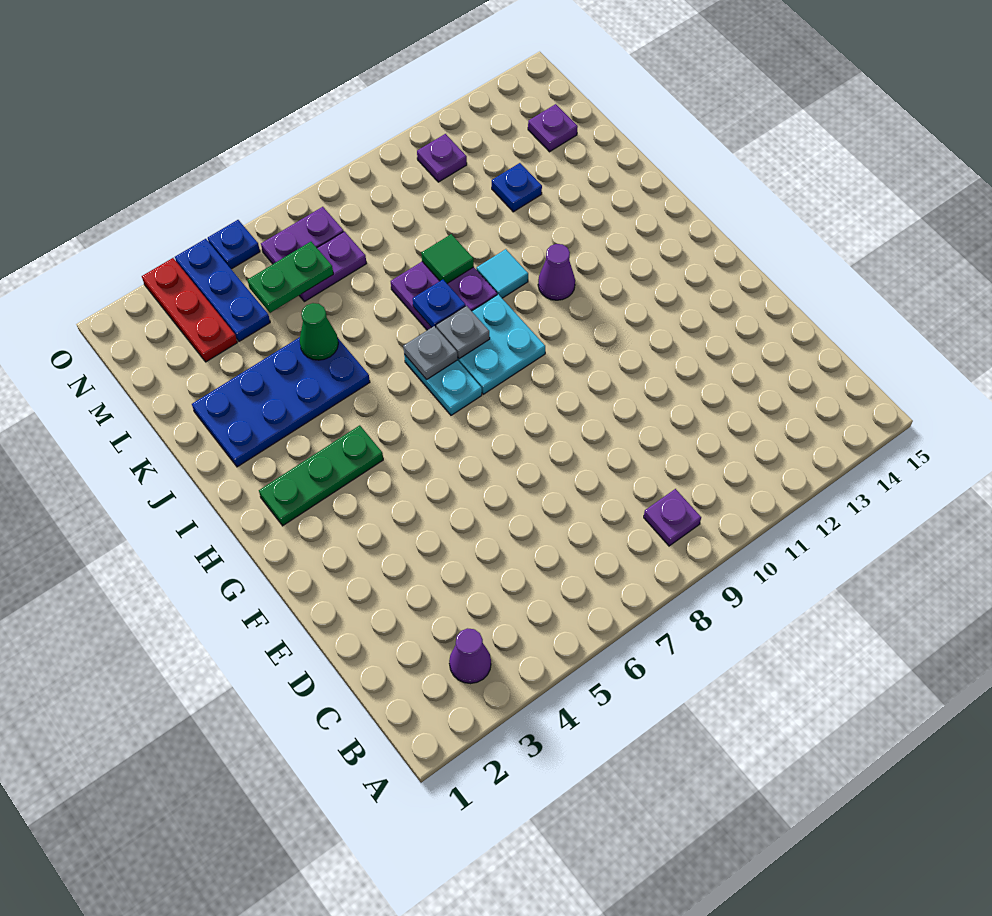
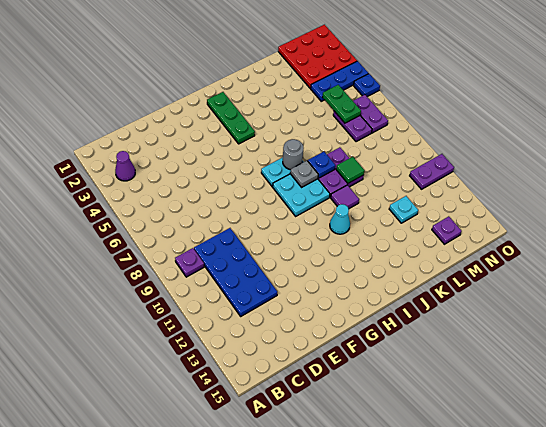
grey plate I7 level 2 -> grey round brick I7 level 2
purple cone I11 level 1 -> cyan cone I11 level 1
blue plate J2:K5 level 1 -> blue plate C9:D12 level 1
cyan tile J10 level 1 -> purple tile J10 level 1
green cone K5 level 2 -> none
blue plate L12 level 1 -> cyan plate L12 level 1
red plate M3:O3 level 1 -> red plate M1:O3 level 1
purple plate N11 level 1 -> purple plate N11:O11 level 1

